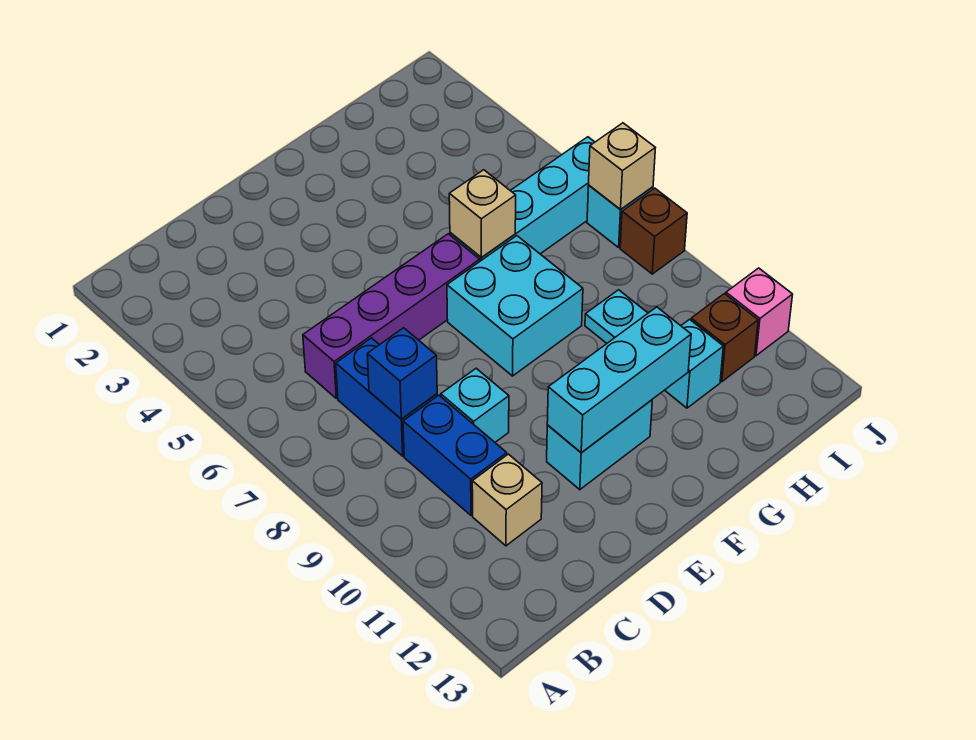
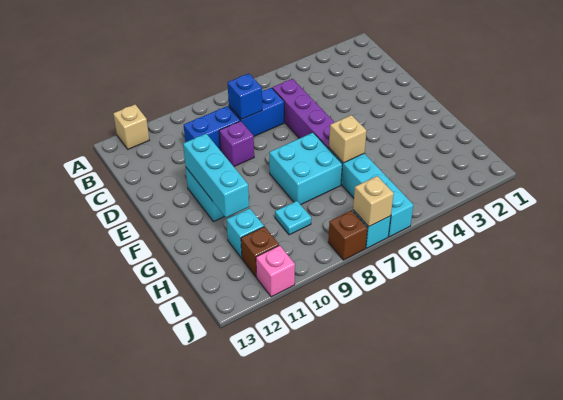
tan brick C11 level 1 -> tan brick A12 level 1
cyan brick D9 level 1 -> purple brick D9 level 1

